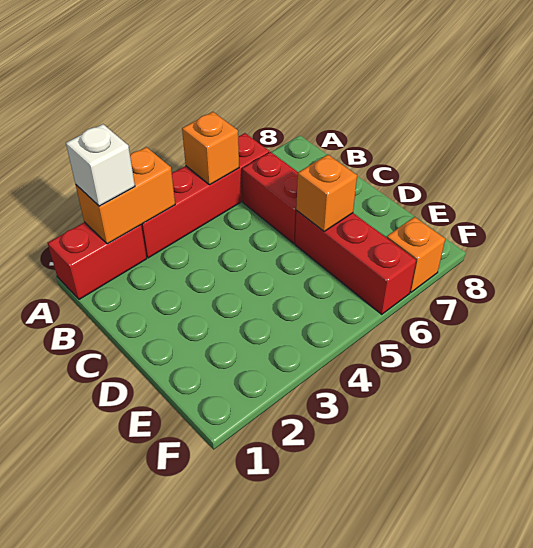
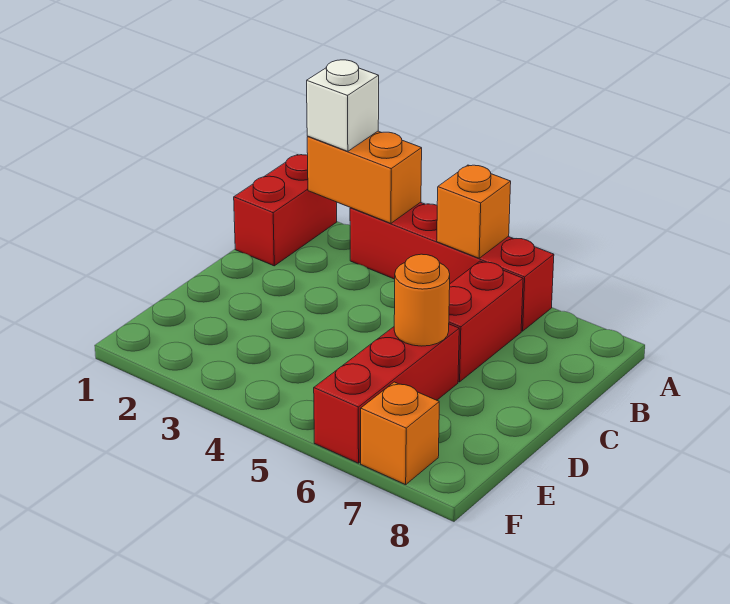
red brick A1:A2 level 1 -> red brick A1:B1 level 1
orange brick D6 level 2 -> orange round brick D6 level 2

